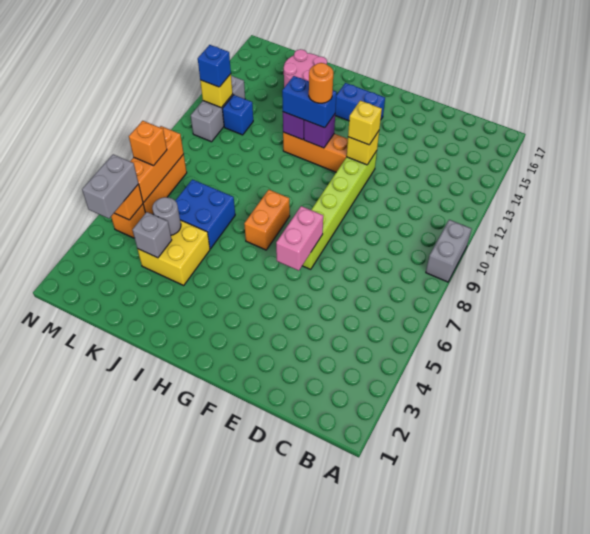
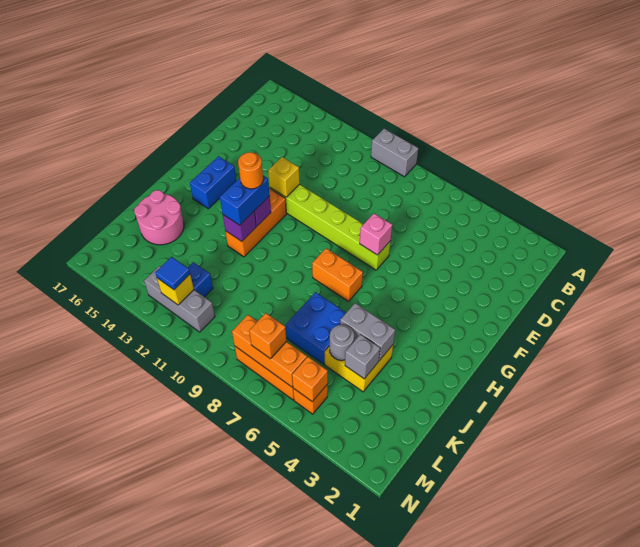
pink brick F6:F7 level 2 -> pink brick F7 level 2
yellow brick F12 level 3 -> none
grey brick M4:M5 level 3 -> grey brick J4:J5 level 2
blue brick M12 level 3 -> blue tile M12 level 3

